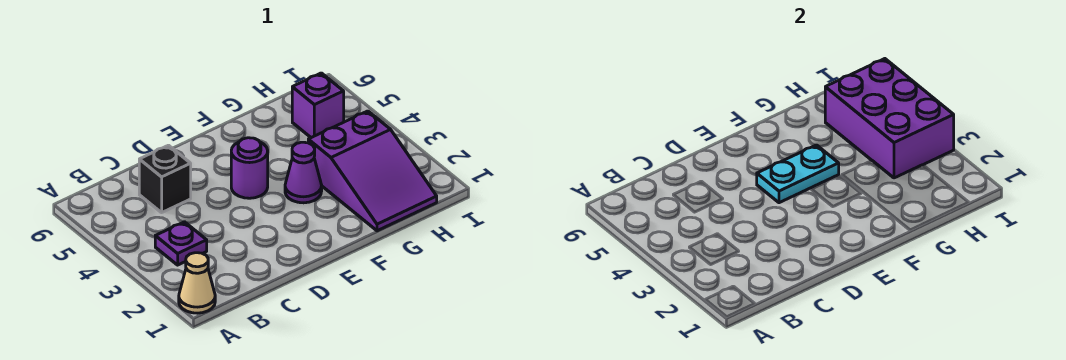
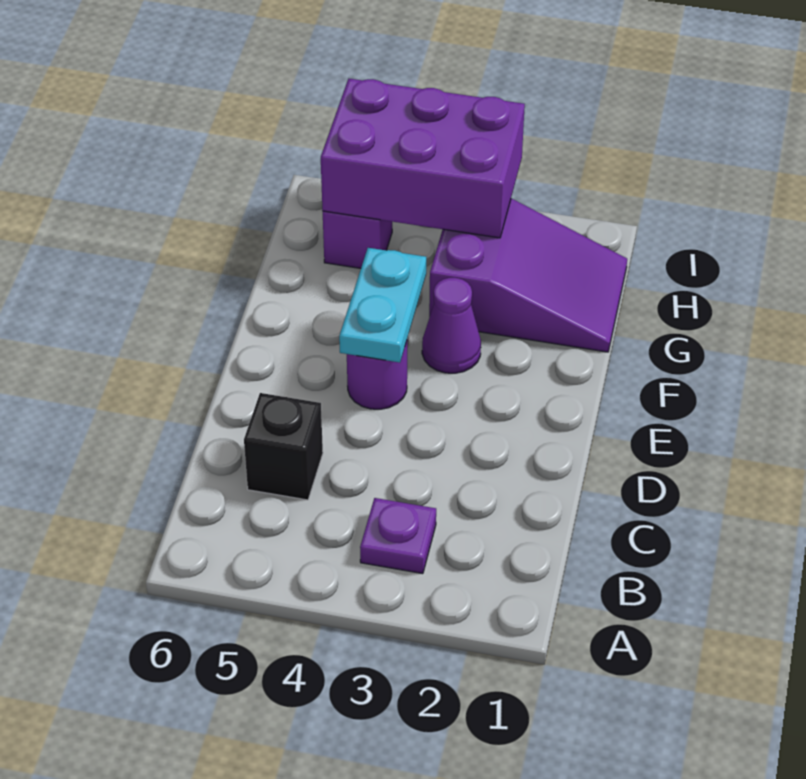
tan cone A1 level 1 -> none

